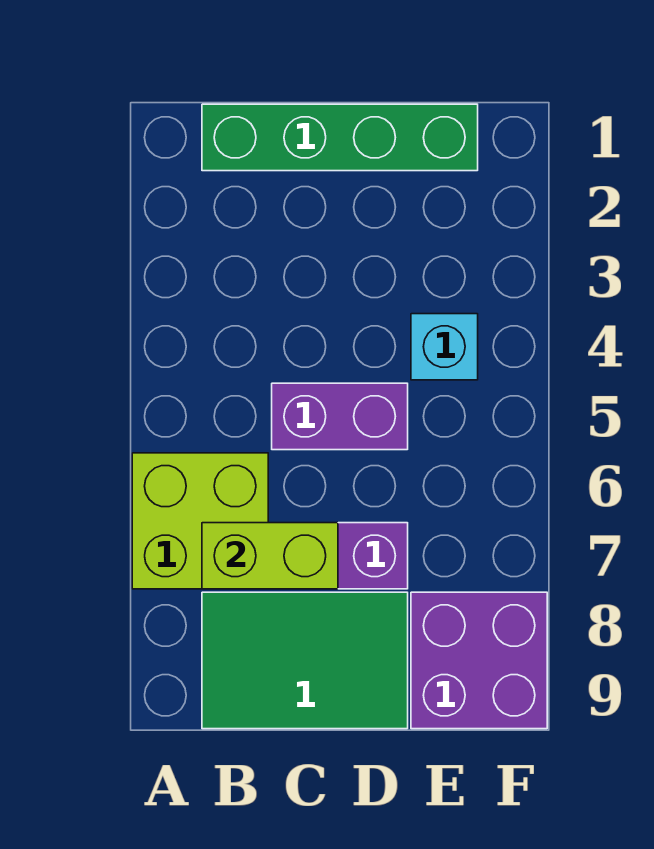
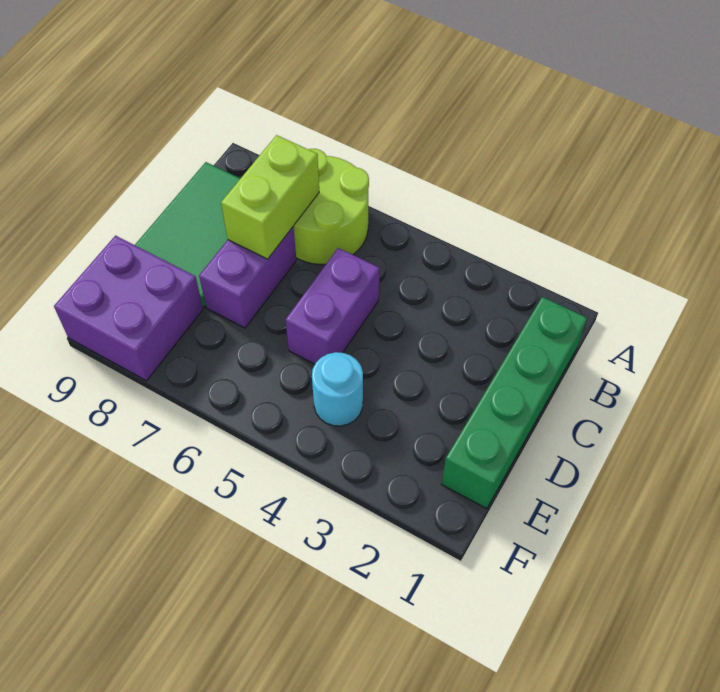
lime brick A6:B7 level 1 -> lime round brick A6:B7 level 1
cyan brick E4 level 1 -> cyan round brick E4 level 1

